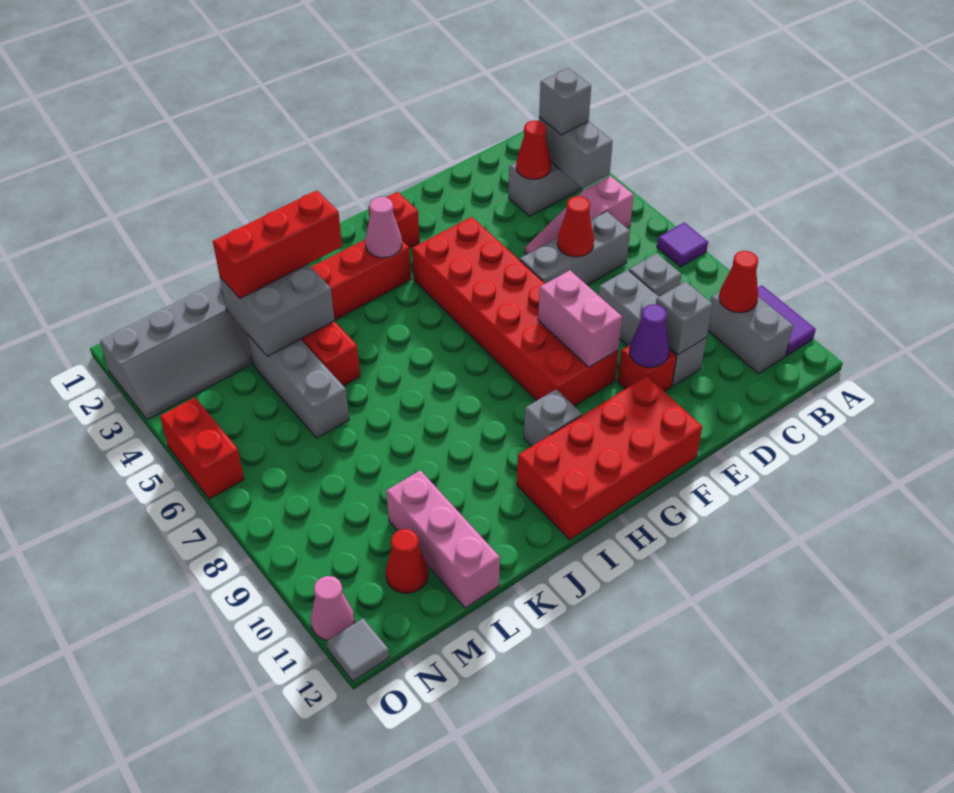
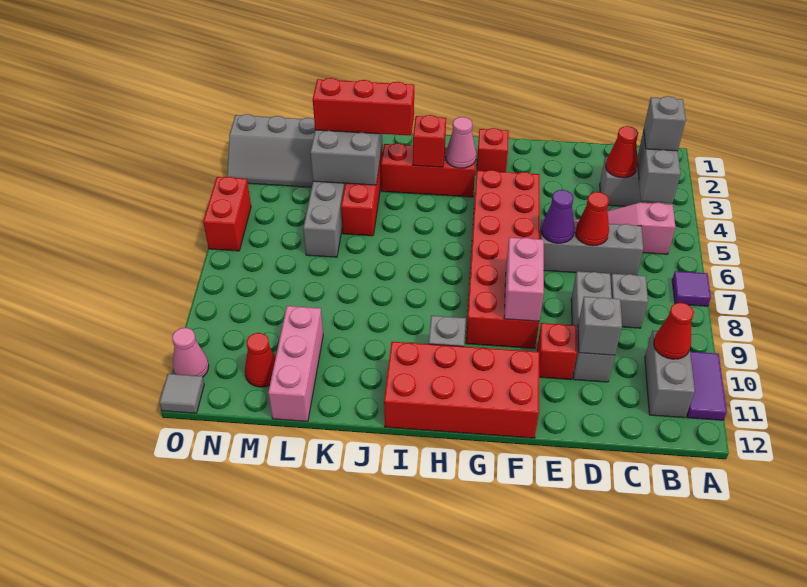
purple cone E10 level 2 -> purple cone E6 level 2
none -> red brick I3 level 2

